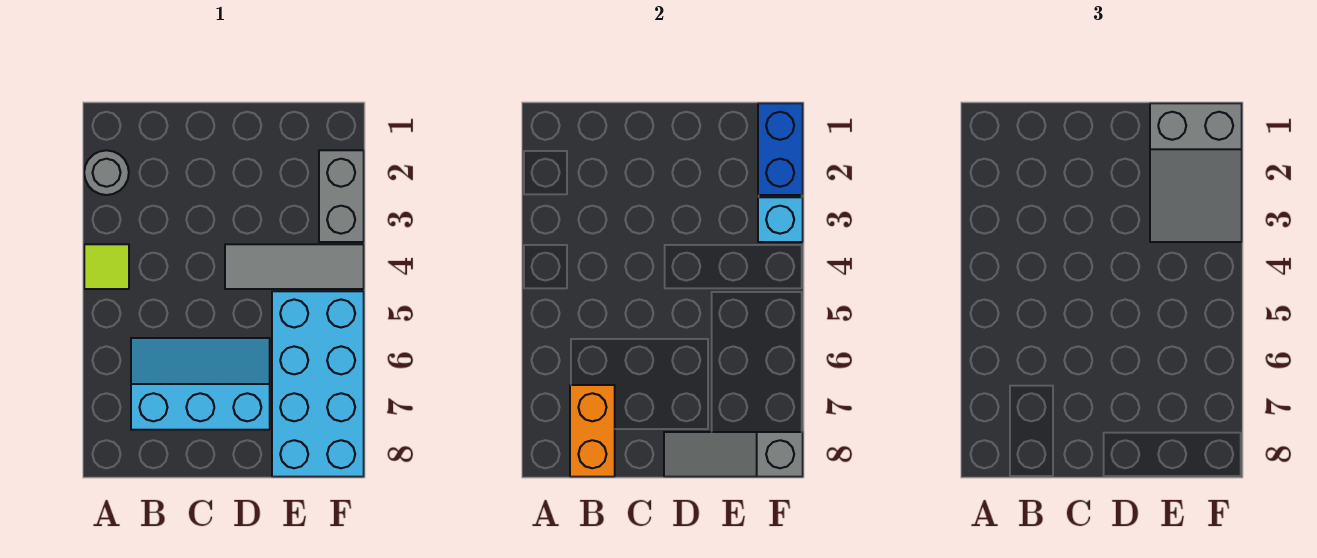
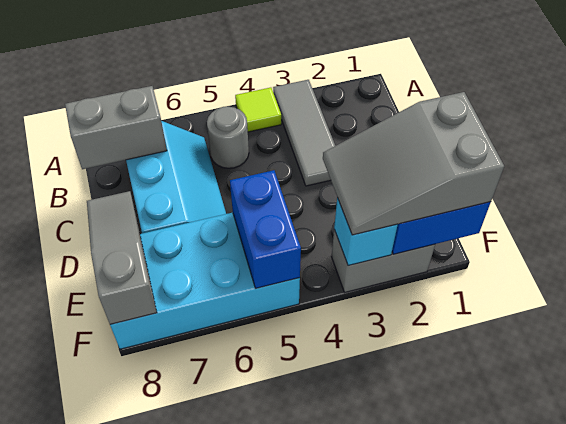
grey round brick A2 level 1 -> grey round brick B5 level 1
orange brick B7:B8 level 2 -> grey brick B7:B8 level 2
grey tile D4:F4 level 1 -> grey tile A3:C3 level 1
none -> blue brick E5:F5 level 2

